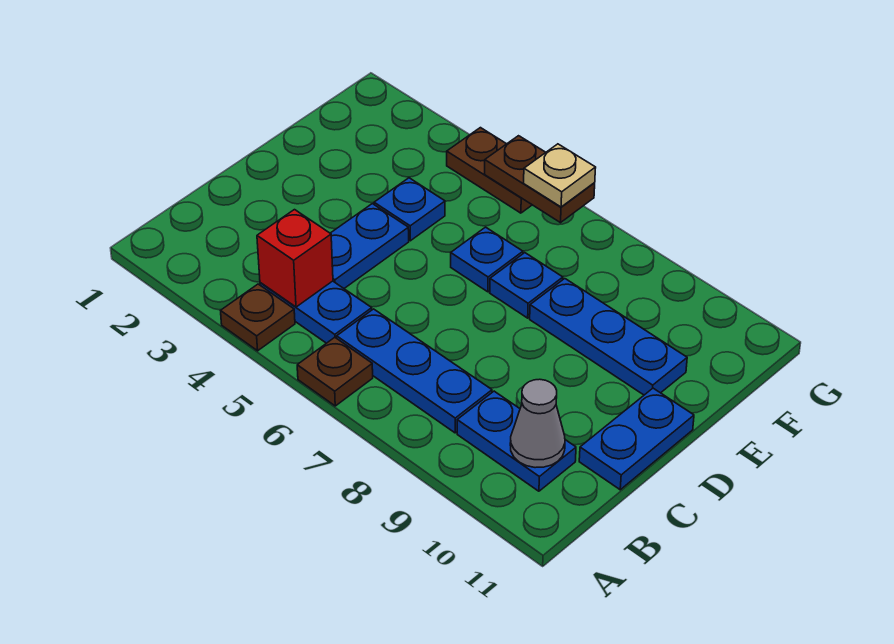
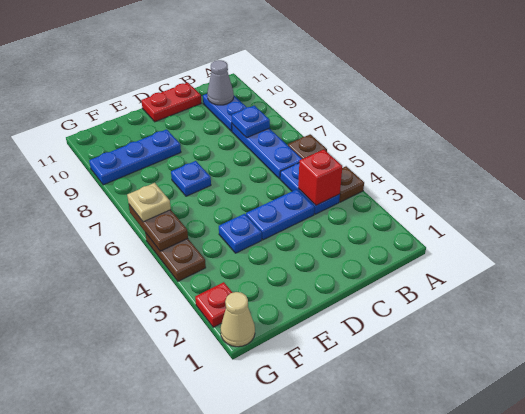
blue plate C11:D11 level 1 -> red plate C11:D11 level 1
blue plate E6 level 1 -> blue plate B8 level 2
blue plate E8:E10 level 1 -> blue plate E9:G9 level 1
none -> tan cone G1 level 1
none -> red plate G2 level 1

